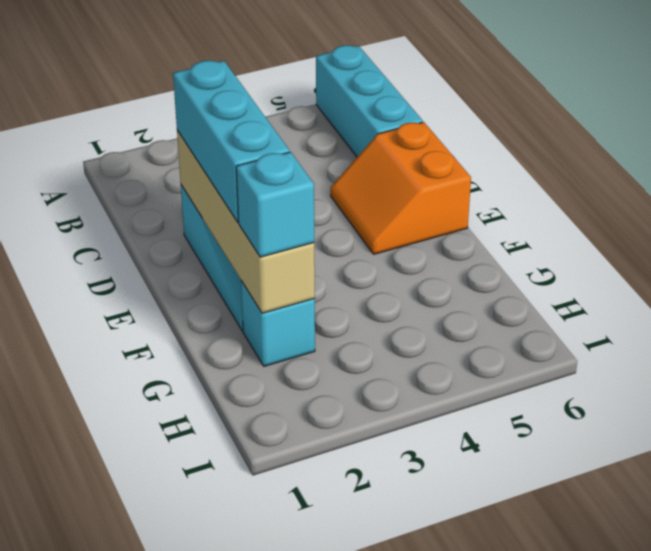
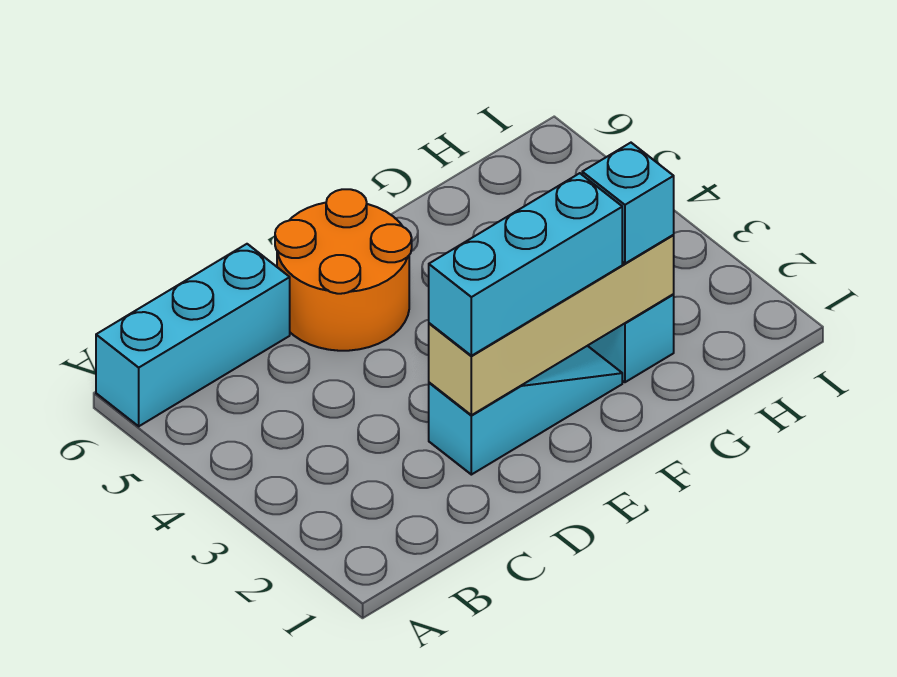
orange slope D5:E6 level 1 top 6 -> orange round brick D5:E6 level 1

